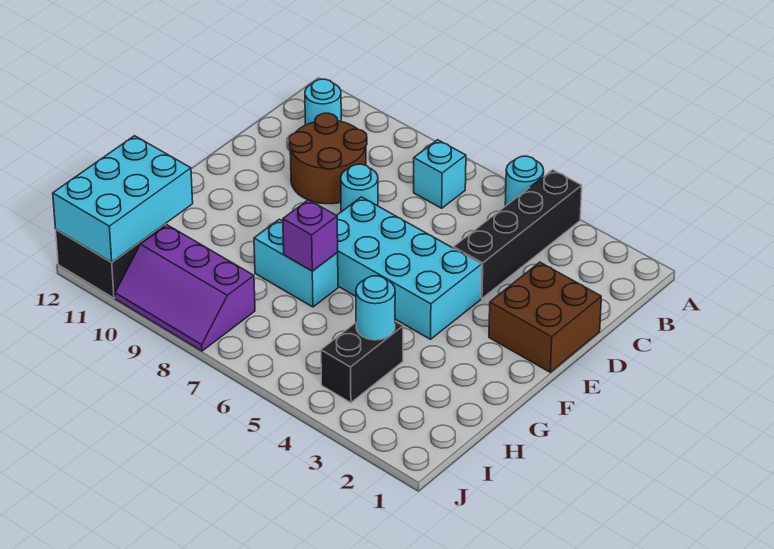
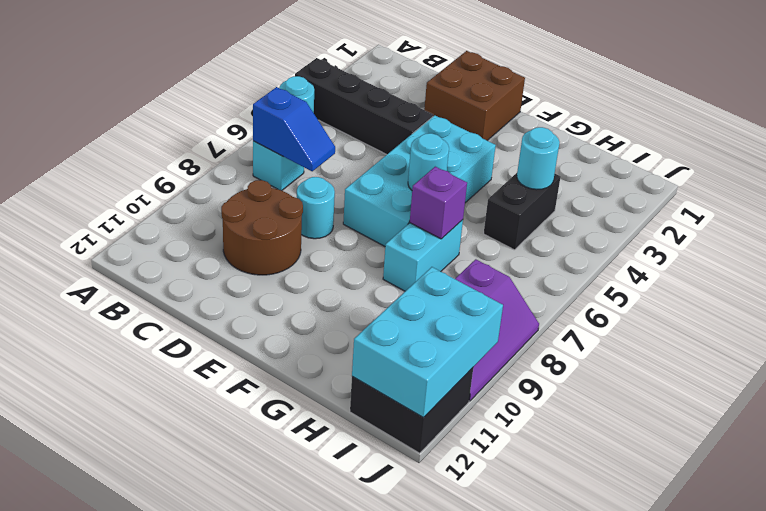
none -> blue slope B7:C7 level 2 top B
cyan round brick B11 level 1 -> cyan round brick F6 level 2
black brick H4:I4 level 1 -> black brick H4:H5 level 1
cyan brick H11:J12 level 2 -> cyan brick I10:J12 level 2

